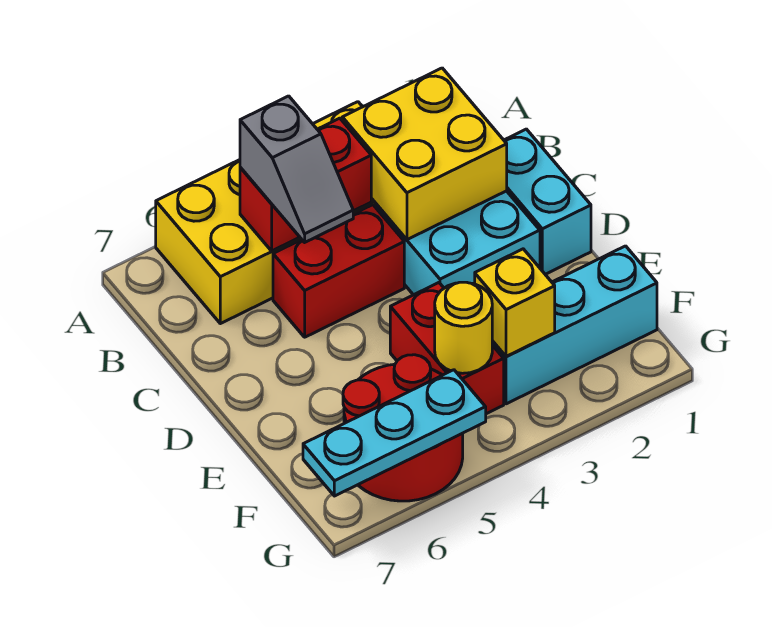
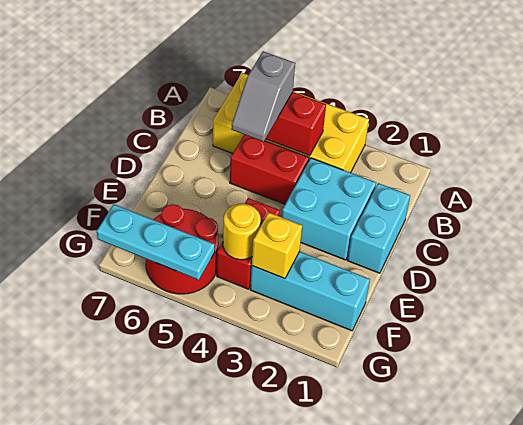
yellow brick B2:C3 level 2 -> none

